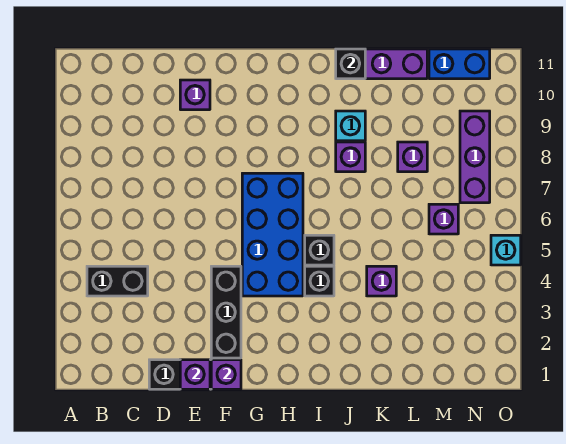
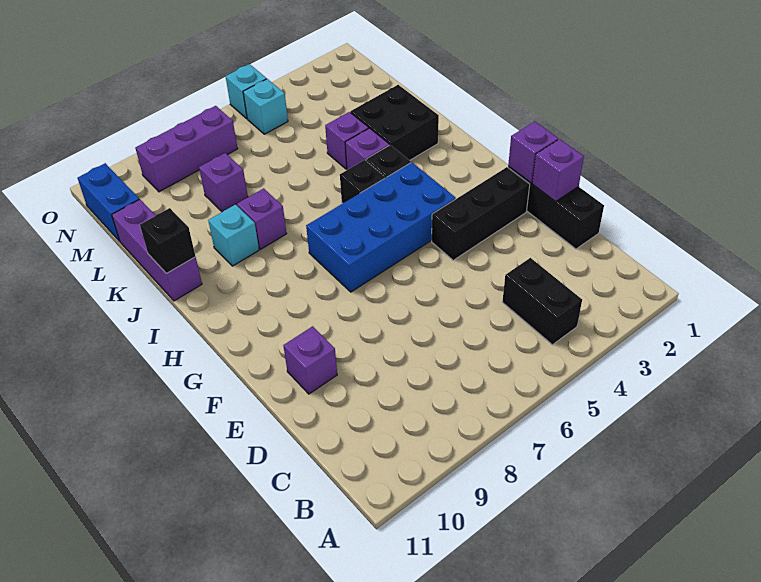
none -> black brick J2:K3 level 1
purple brick M6 level 1 -> purple brick J4 level 1
none -> cyan brick N5 level 1

